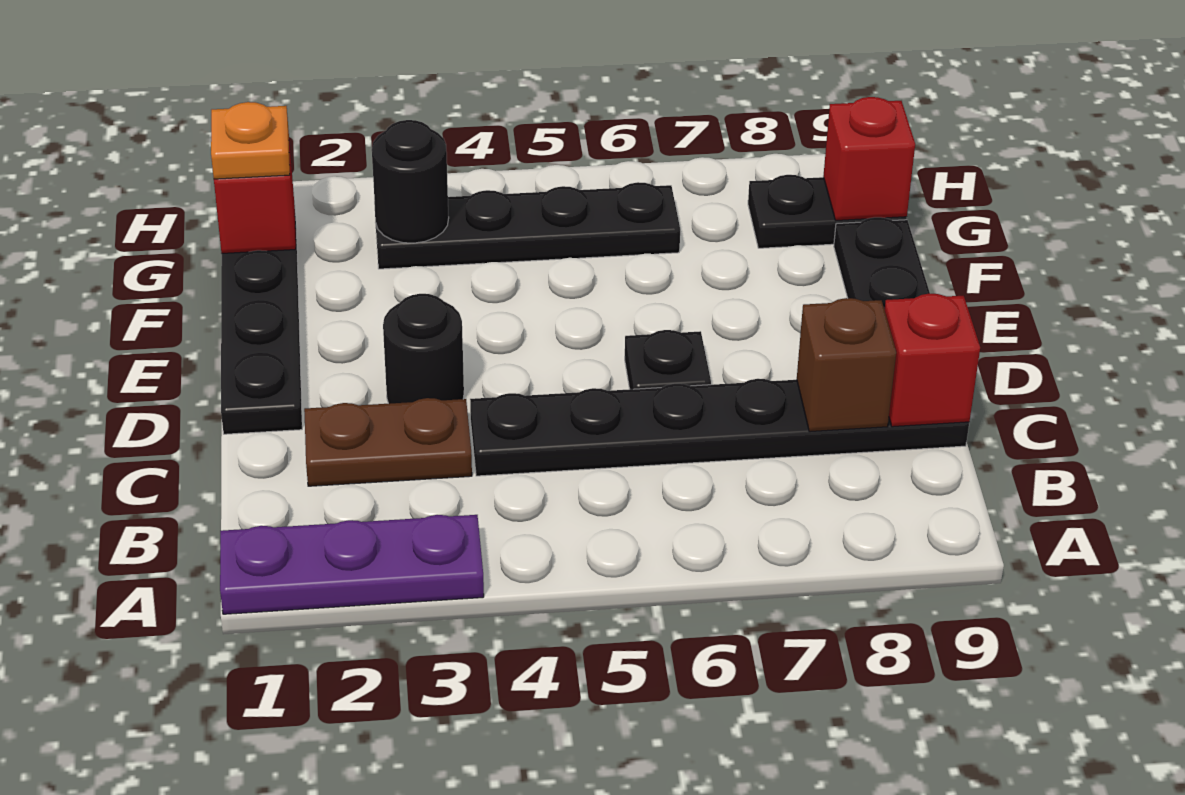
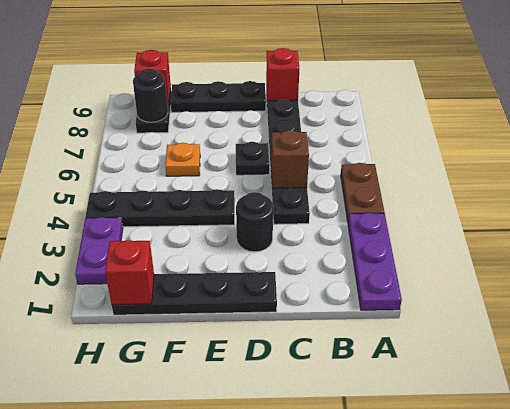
brown plate C2:C3 level 1 -> brown plate A4:A5 level 1
brown brick C8 level 2 -> brown brick C5 level 2
orange plate G1 level 3 -> orange plate F6 level 1
black plate G3:G6 level 1 -> black plate E4:H4 level 1
black round brick G3 level 2 -> black round brick G8 level 2
none -> purple plate H2:H3 level 1

